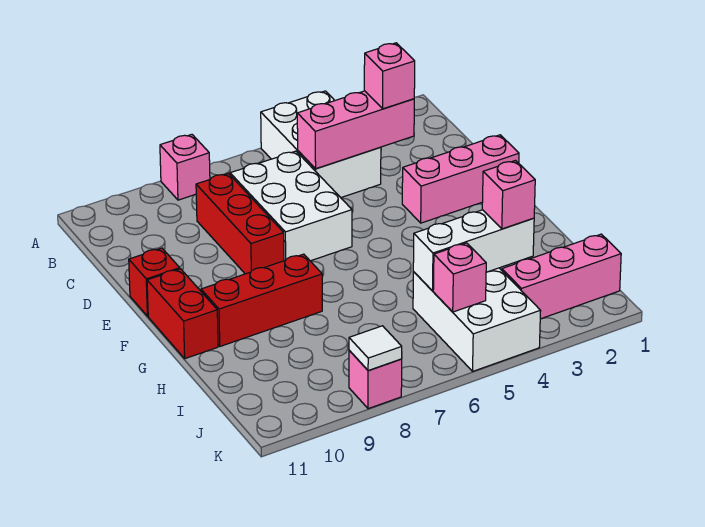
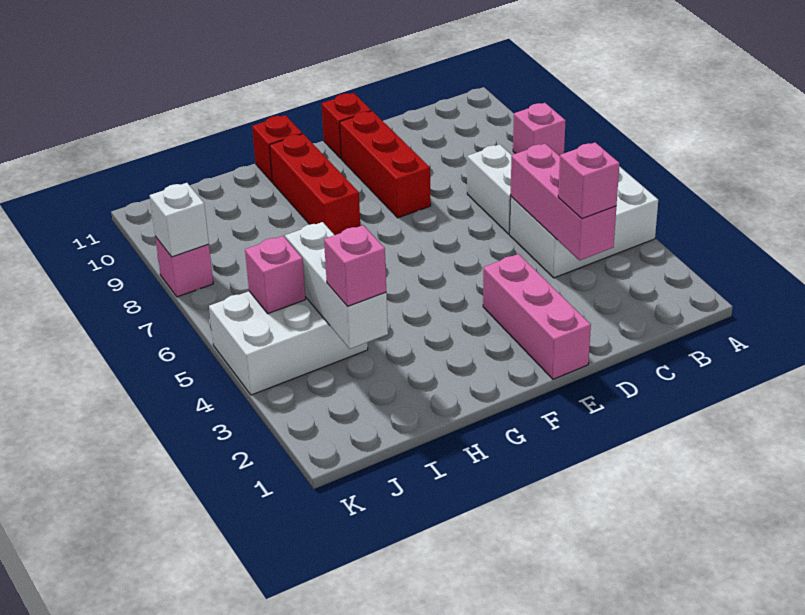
white brick C6:E7 level 1 -> white brick C6:C7 level 1
red brick C8:E8 level 1 -> red brick E8:E10 level 1
red brick F11:G11 level 1 -> red brick G11 level 1
pink brick J1:J3 level 1 -> none
white tile K8 level 2 -> white brick K8 level 2

